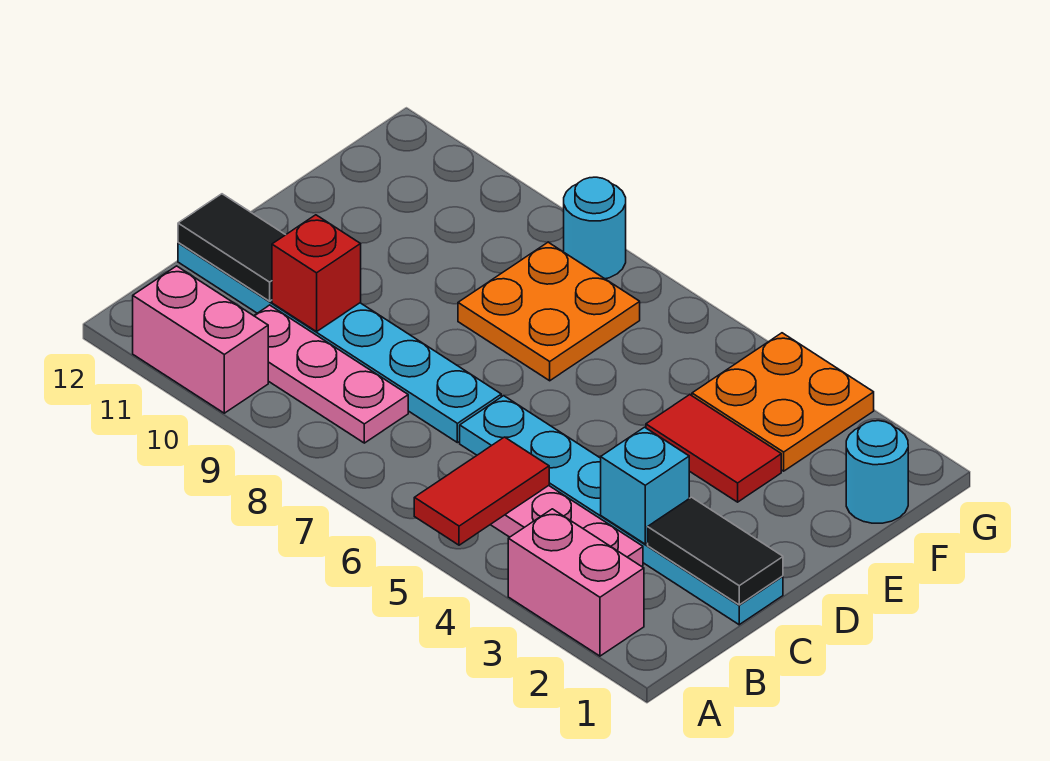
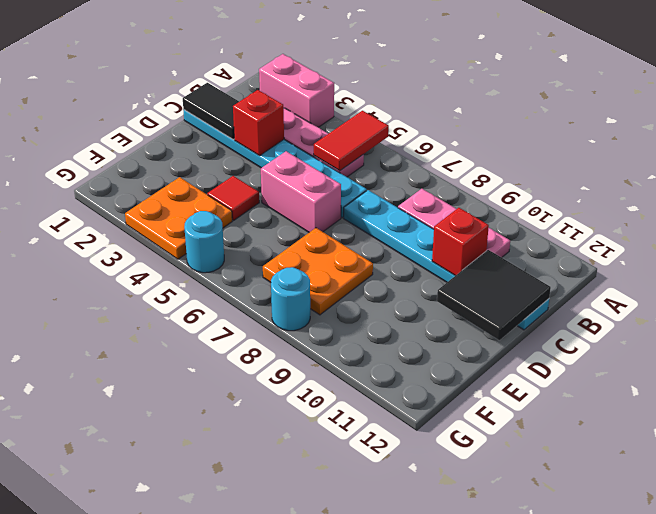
pink brick A10:A11 level 1 -> pink brick D5:D6 level 1
cyan brick C3 level 2 -> red brick C3 level 2
black tile C11:C12 level 2 -> black tile C11:D12 level 2
red tile E3:E4 level 1 -> red tile E4 level 1
cyan round brick F1 level 1 -> cyan round brick G5 level 1

